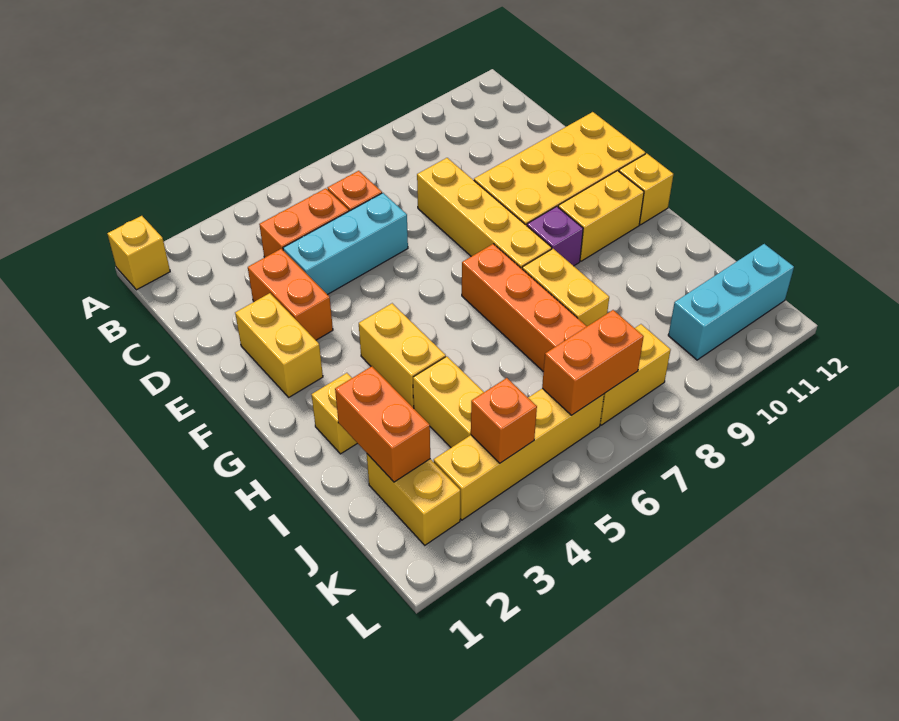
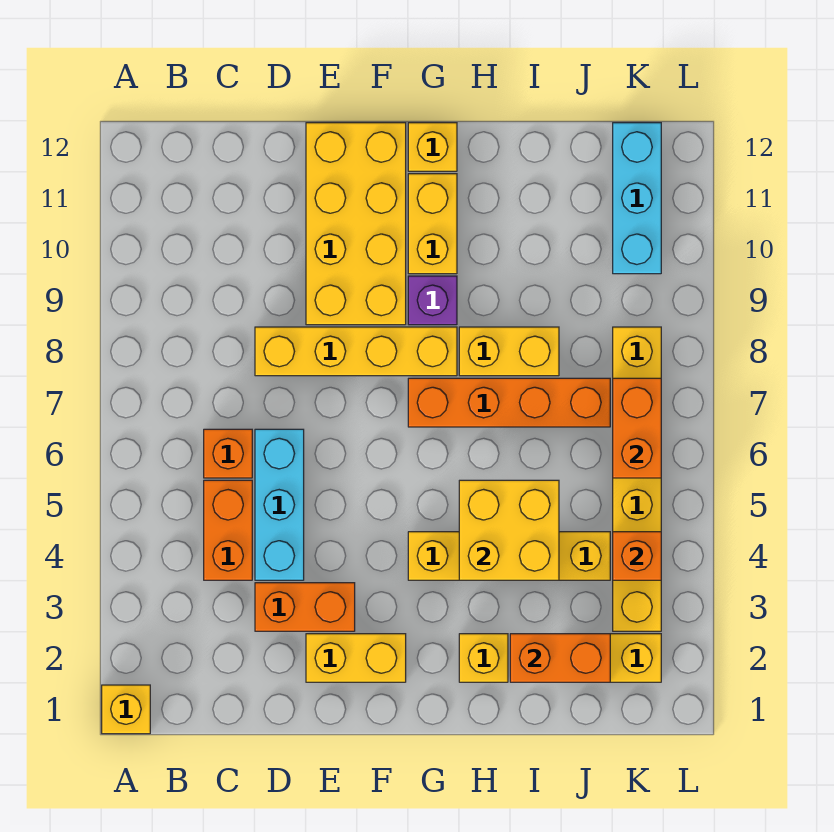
none -> yellow brick H4:I5 level 2

